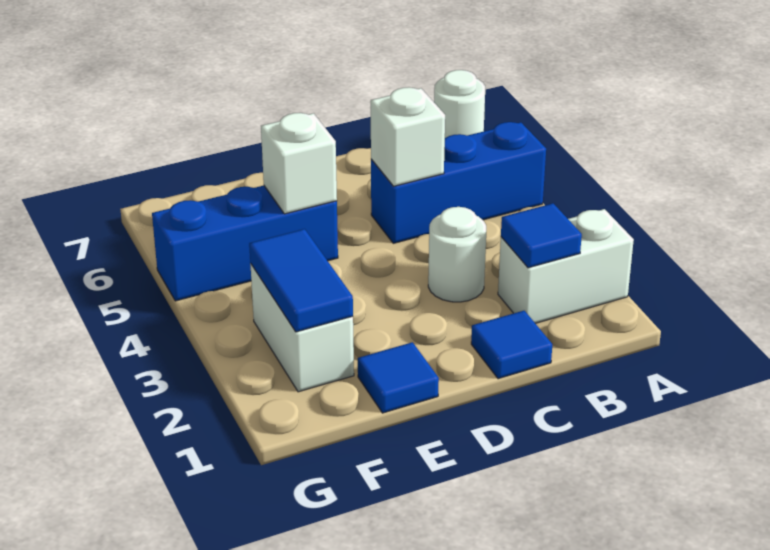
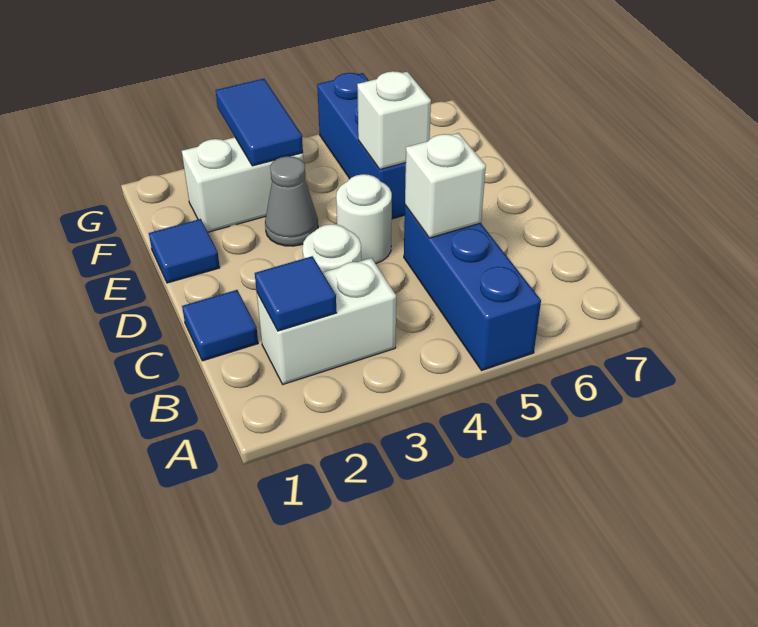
white brick A2:B2 level 1 -> white brick B2:B3 level 1
white round brick A7 level 1 -> white round brick D4 level 1
none -> grey cone E3 level 1
blue tile F2:F3 level 2 -> blue tile F3:G3 level 2

